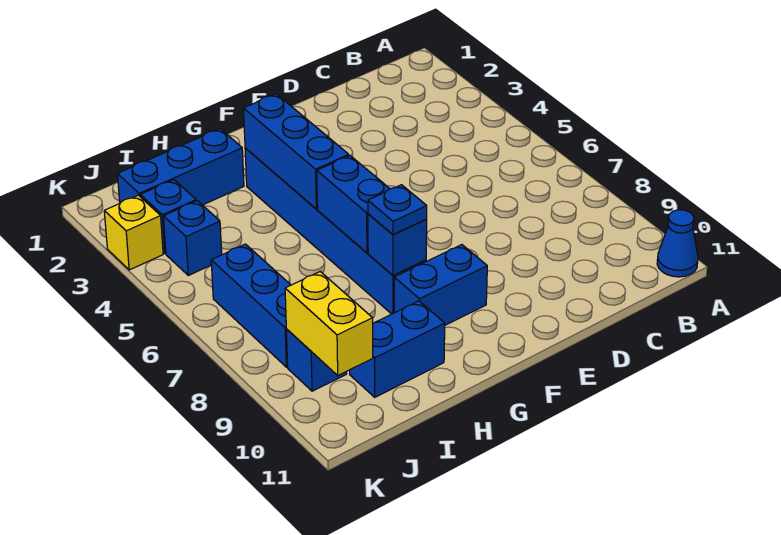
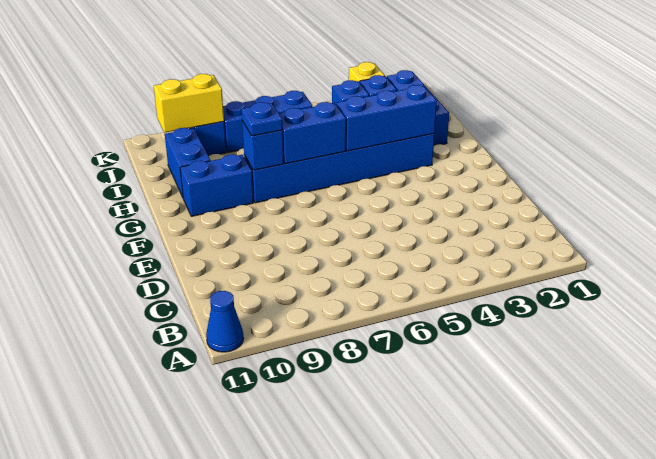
blue brick F9:G9 level 1 -> blue brick G9:G10 level 1

